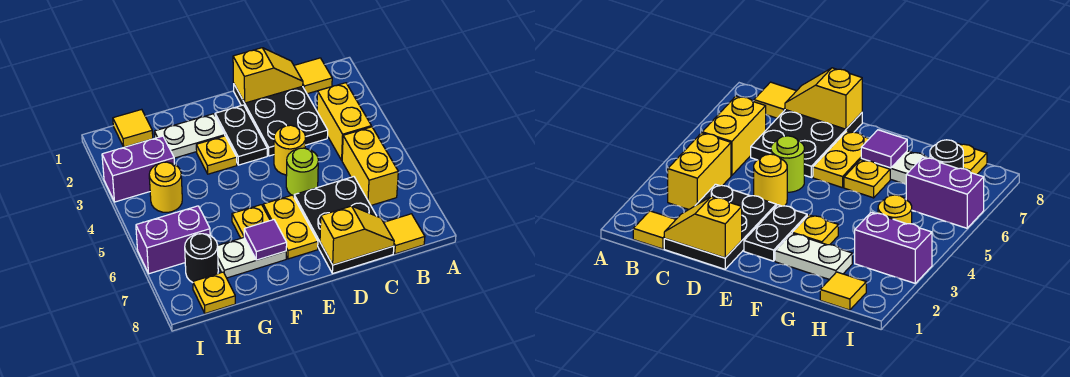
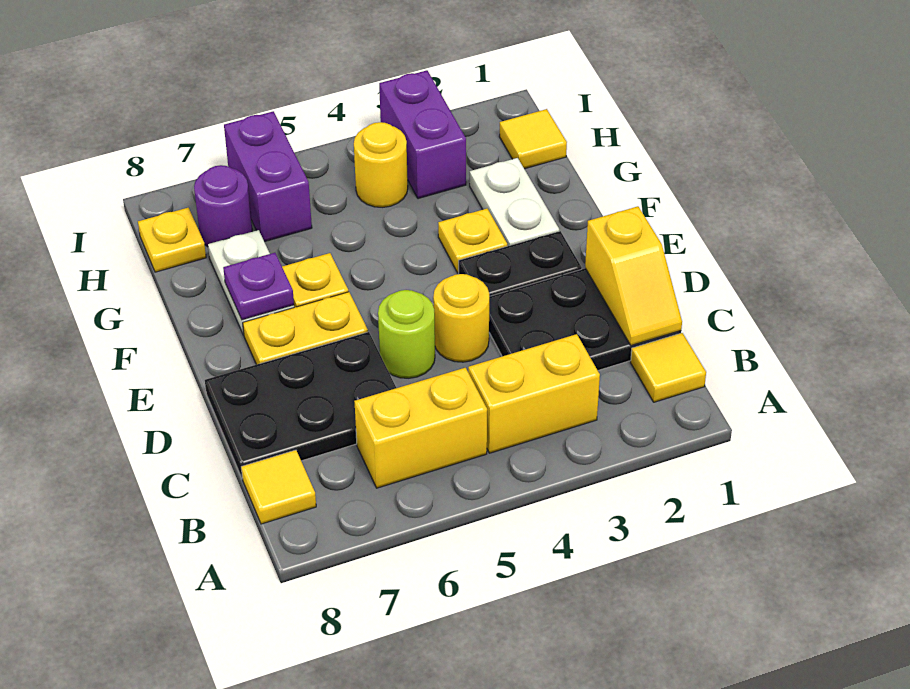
yellow slope C8:D8 level 2 top D -> none
purple tile F7 level 2 -> purple plate F7 level 2
black round brick H7 level 1 -> purple round brick H7 level 1

